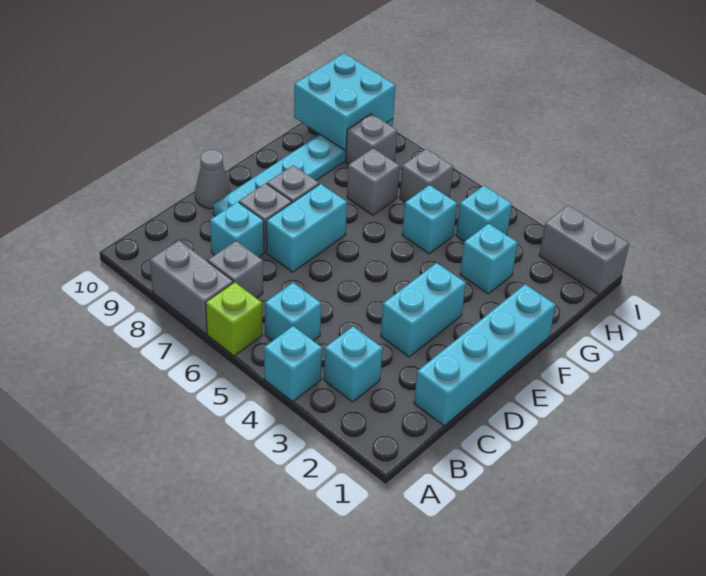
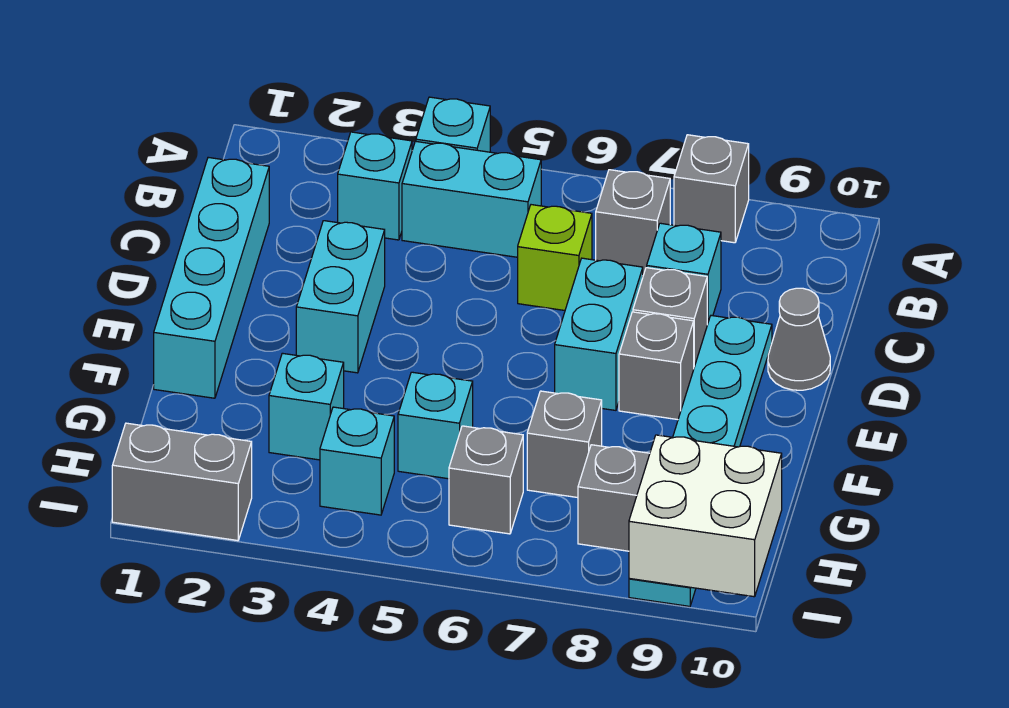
lime brick A6 level 1 -> lime brick C6 level 1
grey brick A7:A8 level 1 -> grey brick A8 level 1
cyan brick B5 level 1 -> cyan brick B4:B5 level 1
cyan brick H9:I10 level 2 -> white brick H9:I10 level 2

